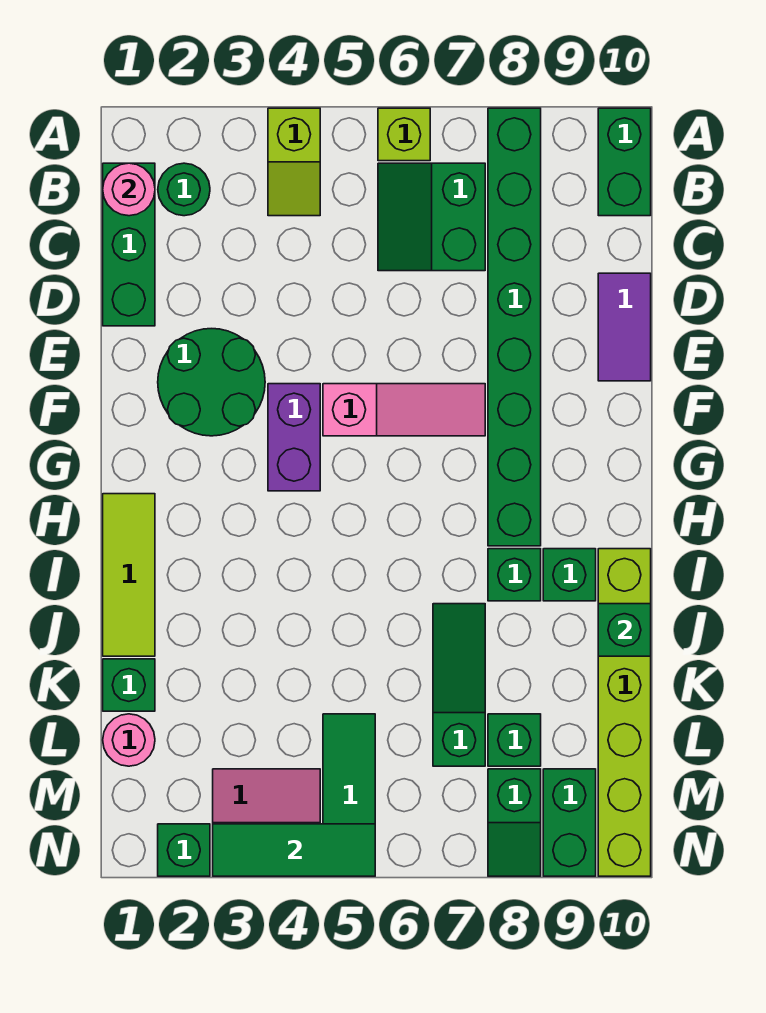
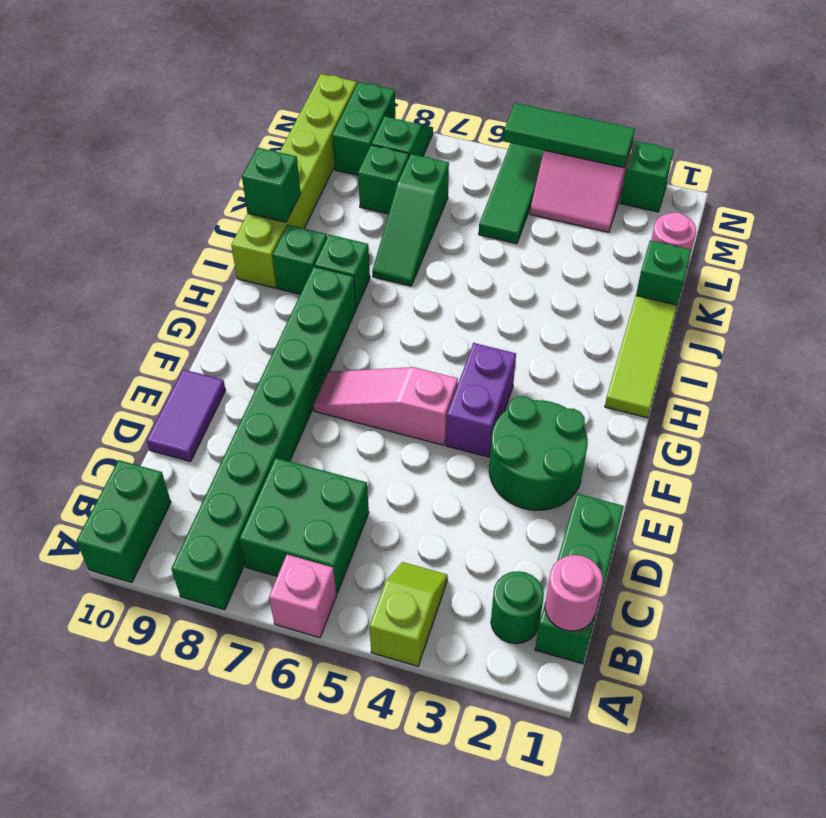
lime brick A6 level 1 -> pink brick A6 level 1
green slope B6:C7 level 1 top 7 -> green brick B6:C7 level 1

